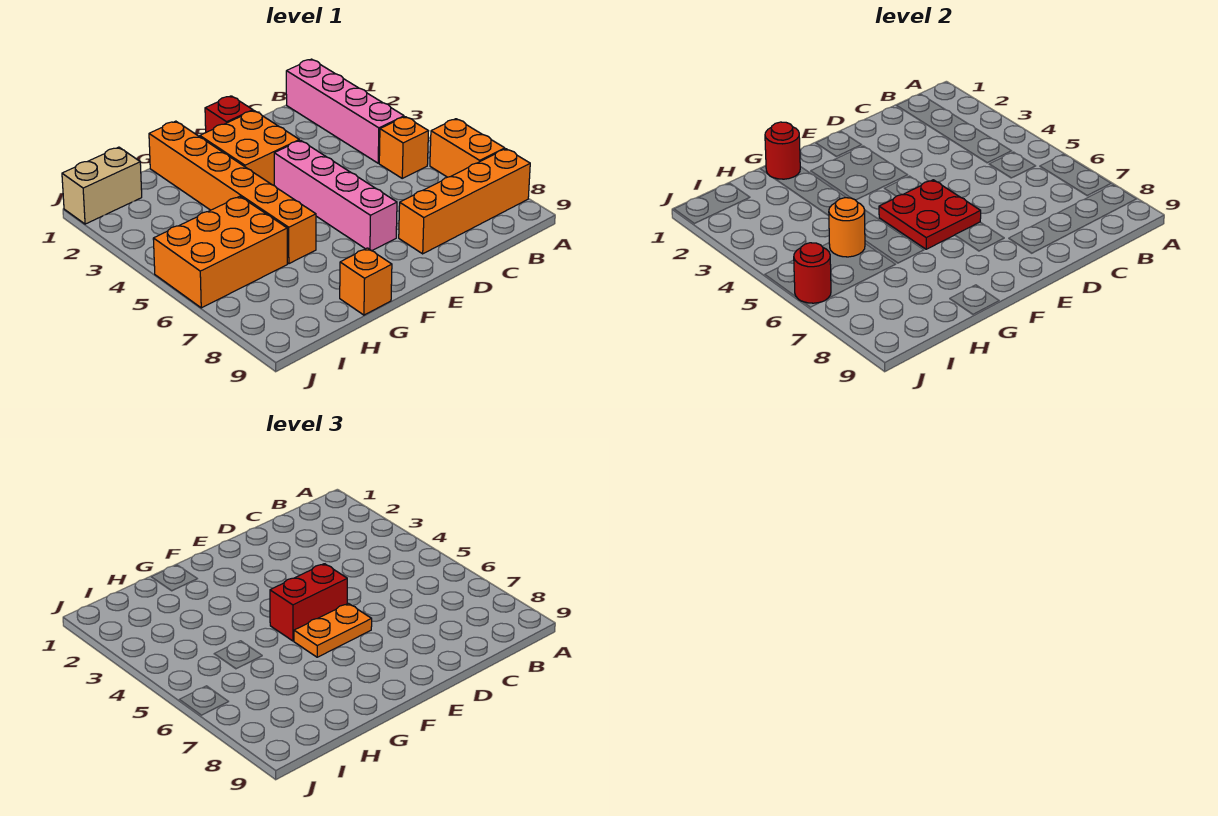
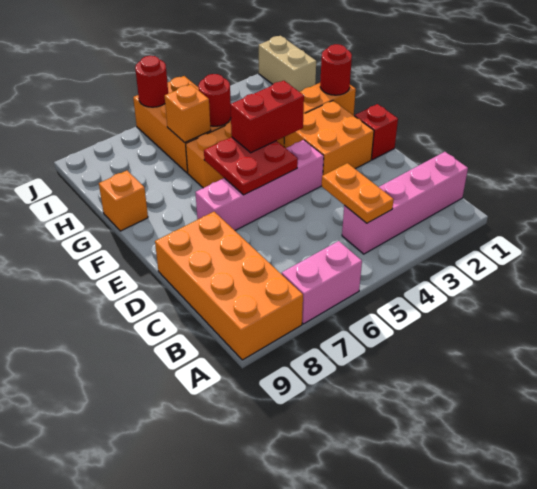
orange brick A6:A7 level 1 -> pink brick A6:A7 level 1
orange brick A8:D8 level 1 -> orange brick A8:D9 level 1
orange brick B5 level 1 -> orange brick H6 level 2
red brick E5:F5 level 3 -> red brick F4:F5 level 3
orange plate E6:F6 level 3 -> orange plate B4:C4 level 2
orange round brick H5 level 2 -> red round brick H5 level 2

